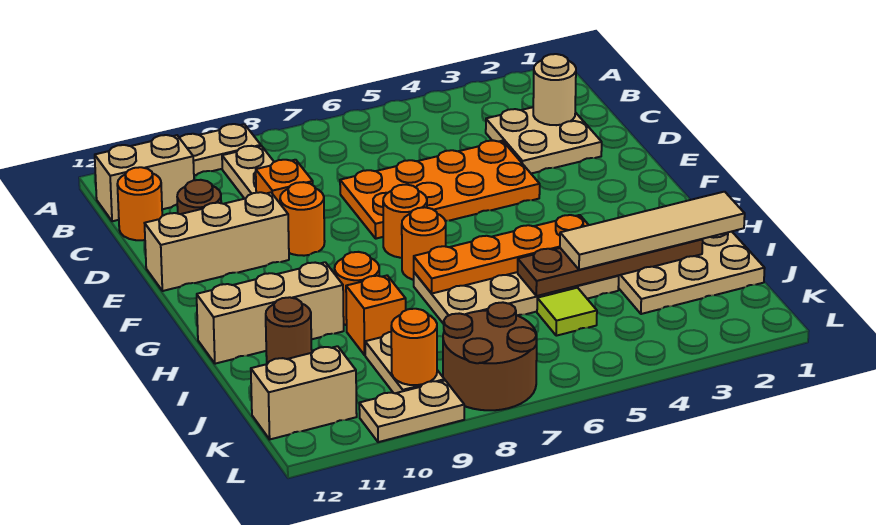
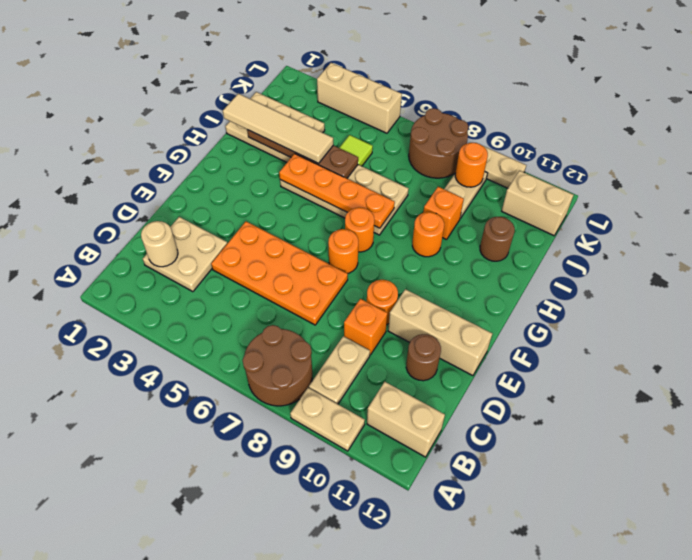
none -> brown round brick A7:B8 level 1
orange round brick C12 level 1 -> none
tan brick H10:H12 level 1 -> tan brick L3:L5 level 1

